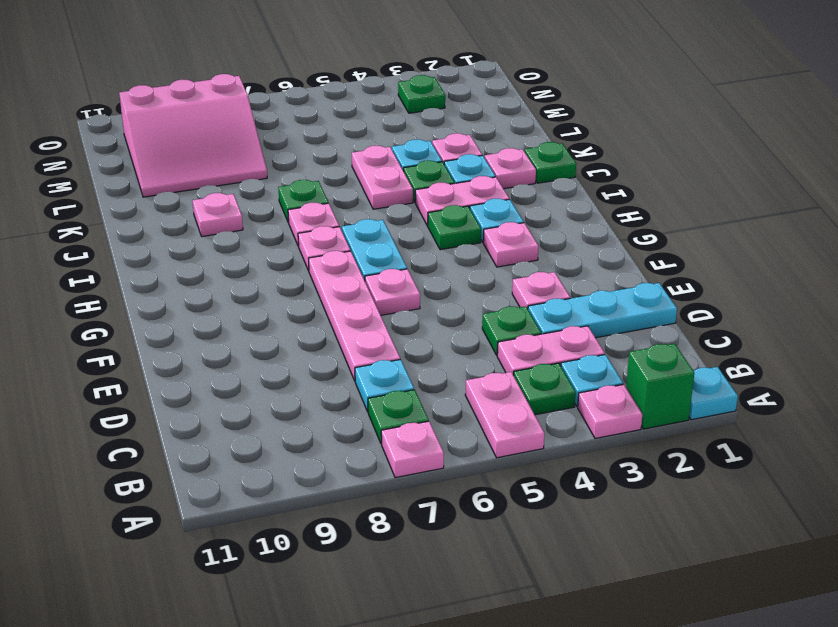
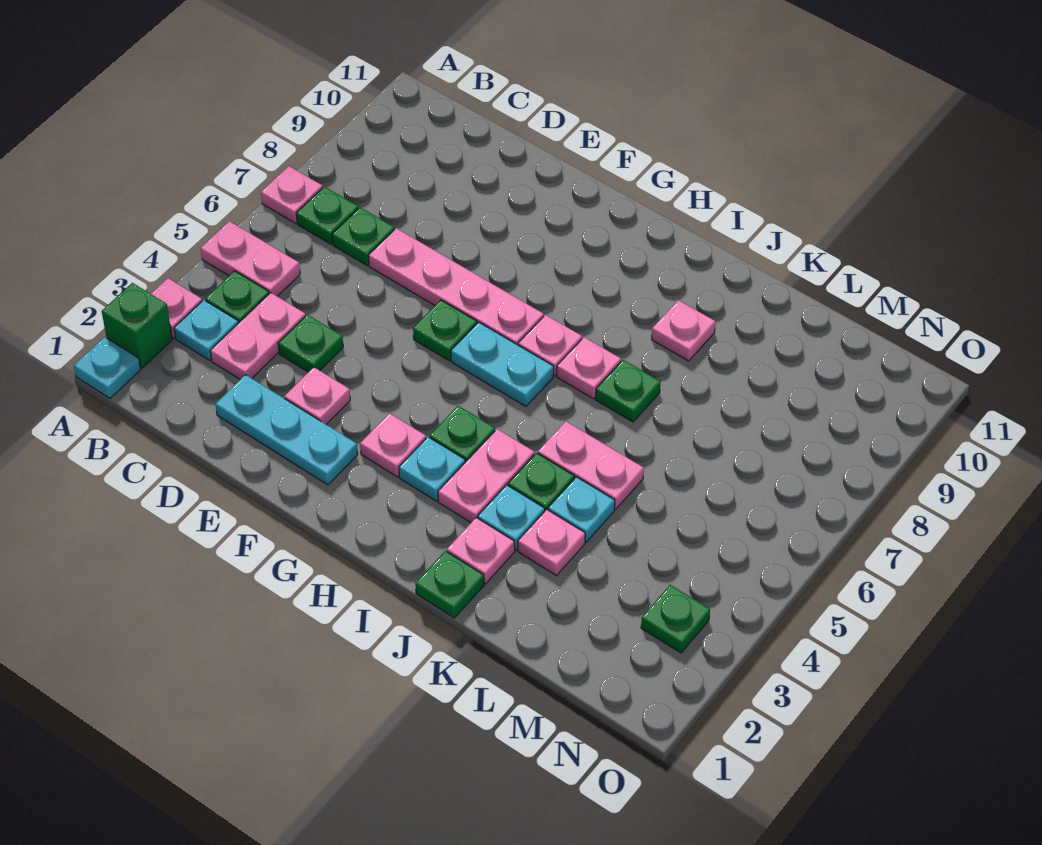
cyan plate C7 level 1 -> green plate C7 level 1
cyan plate D1:D3 level 1 -> cyan plate D2:F2 level 1
pink plate F6 level 1 -> green plate F6 level 1
pink slope L8:N10 level 1 top N -> none

